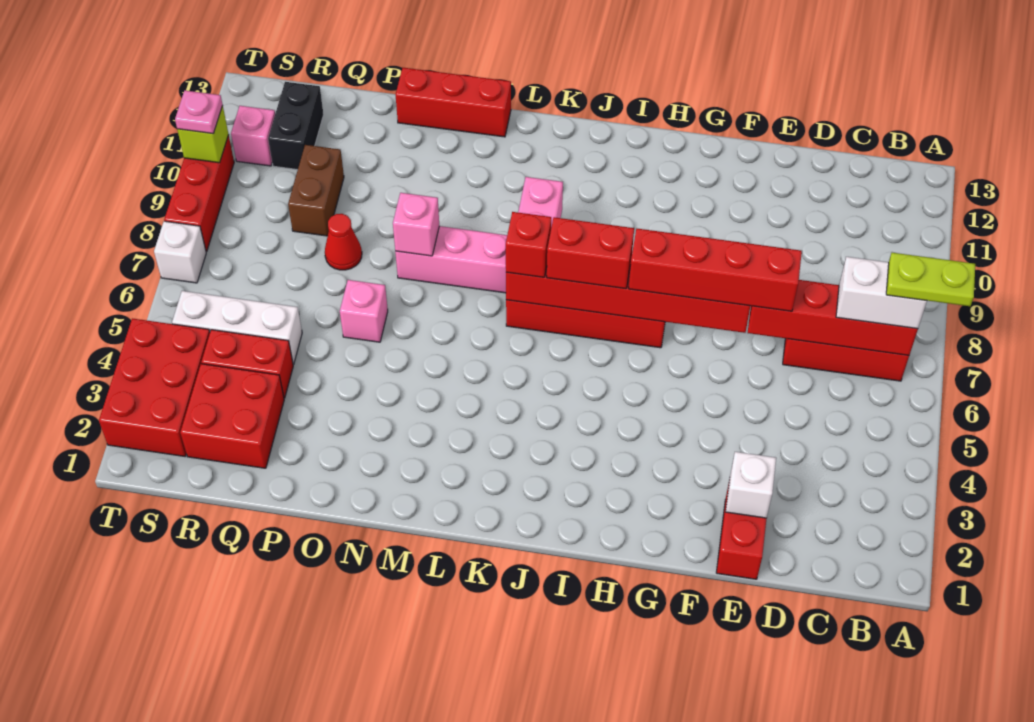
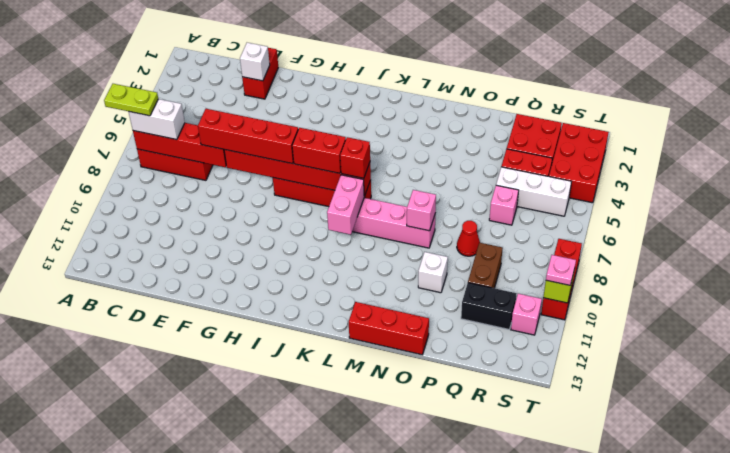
pink brick O6 level 1 -> pink brick Q6 level 1
black brick R11:R12 level 1 -> black brick Q11:R11 level 1
white brick T7 level 1 -> white brick O10 level 1

